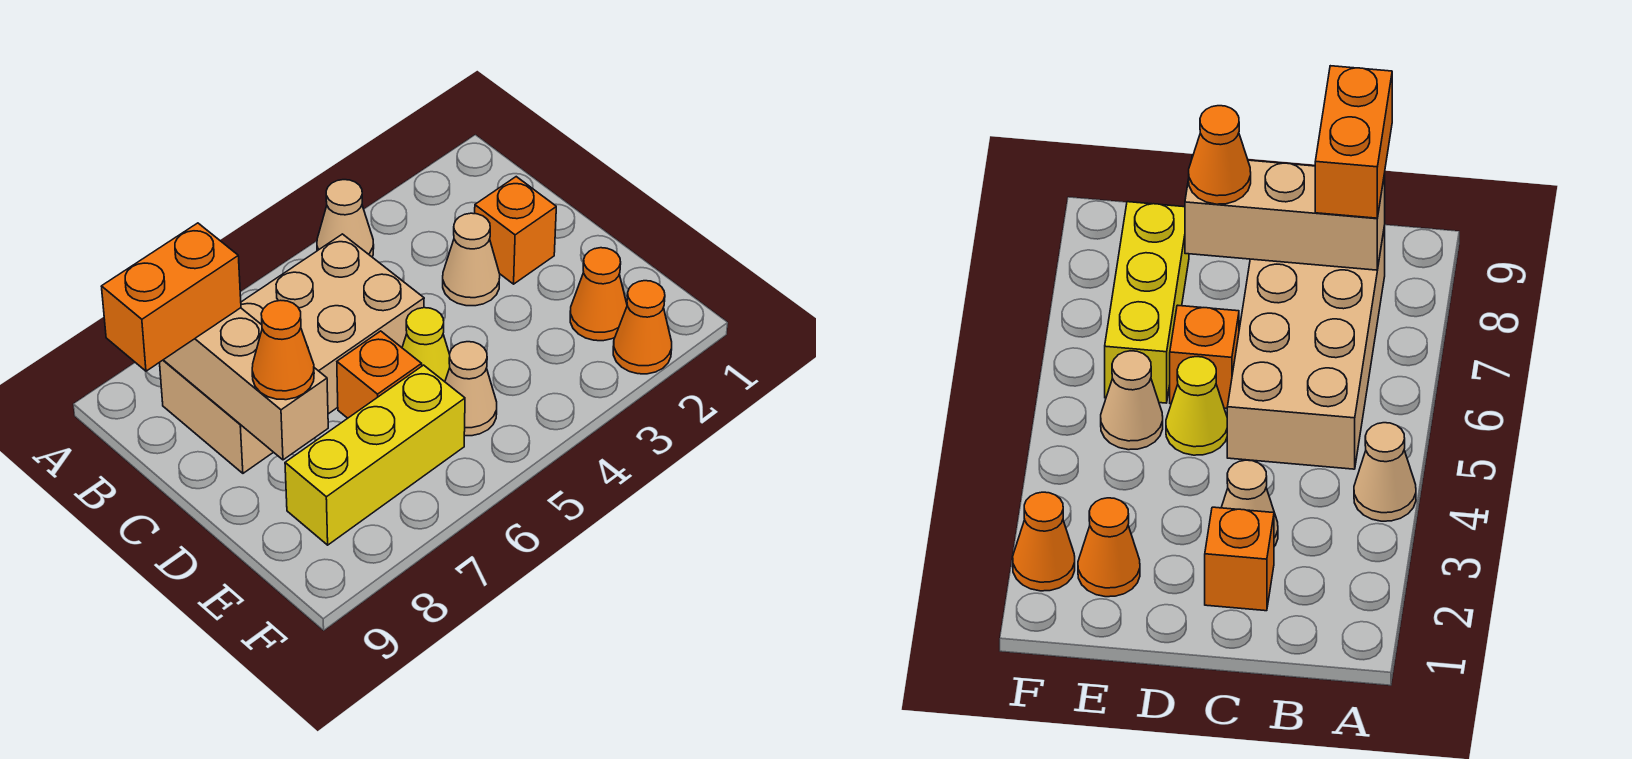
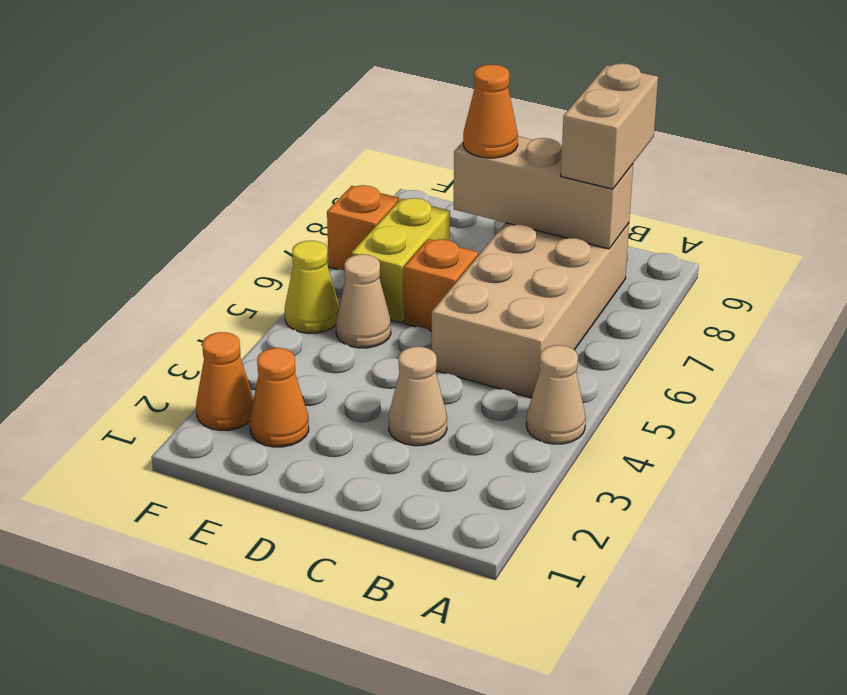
orange brick B8:B9 level 3 -> tan brick B8:B9 level 3
orange brick C2 level 1 -> orange brick F7 level 1
yellow cone D5 level 1 -> yellow cone F5 level 1
yellow brick E6:E8 level 1 -> yellow brick E6:E7 level 1

